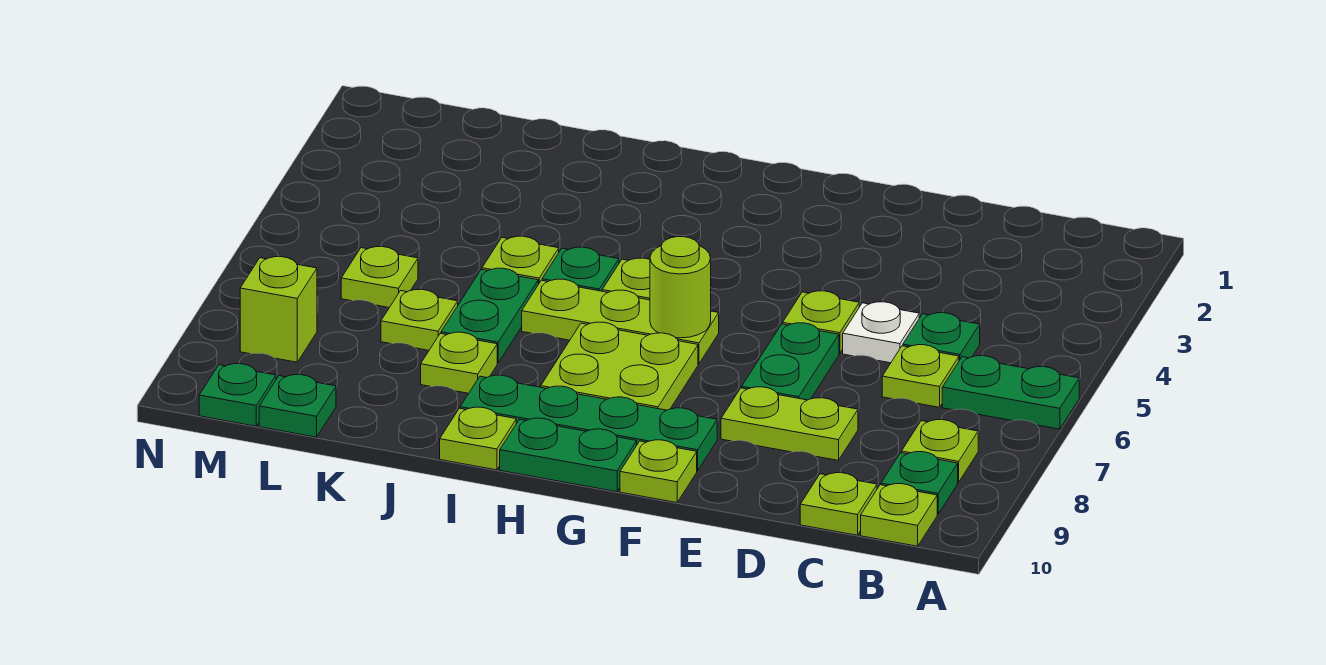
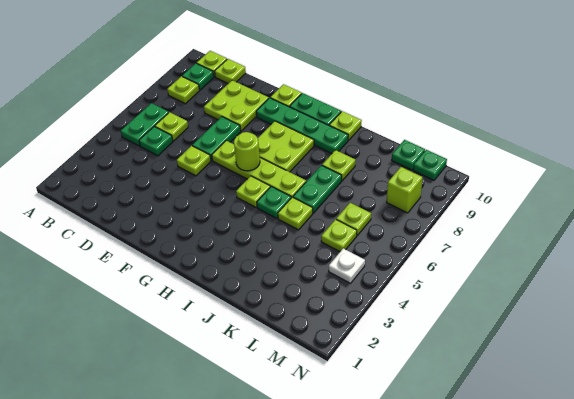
green plate A6:B6 level 1 -> green plate B5:B6 level 1
white plate D5 level 1 -> white plate M4 level 1
lime plate D8:E8 level 1 -> lime plate D8:E9 level 1
lime plate G6:I6 level 1 -> lime plate F6:I6 level 1
lime plate K7 level 1 -> lime plate L5 level 1

